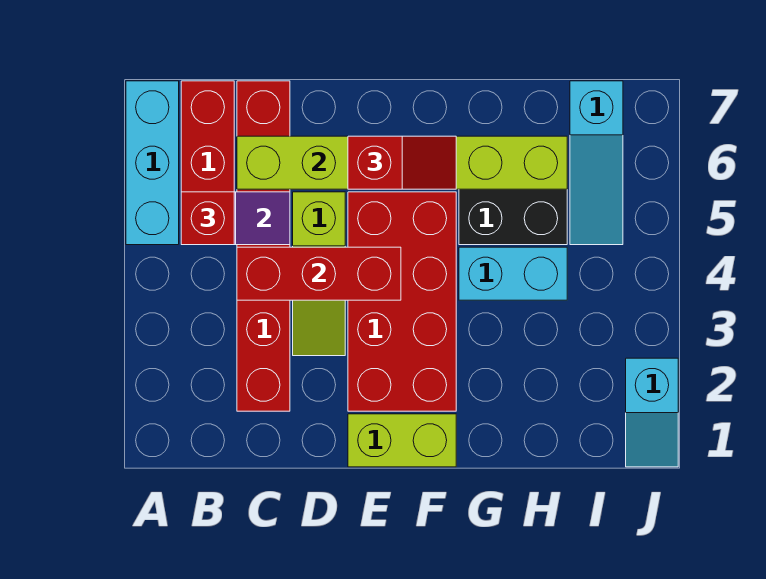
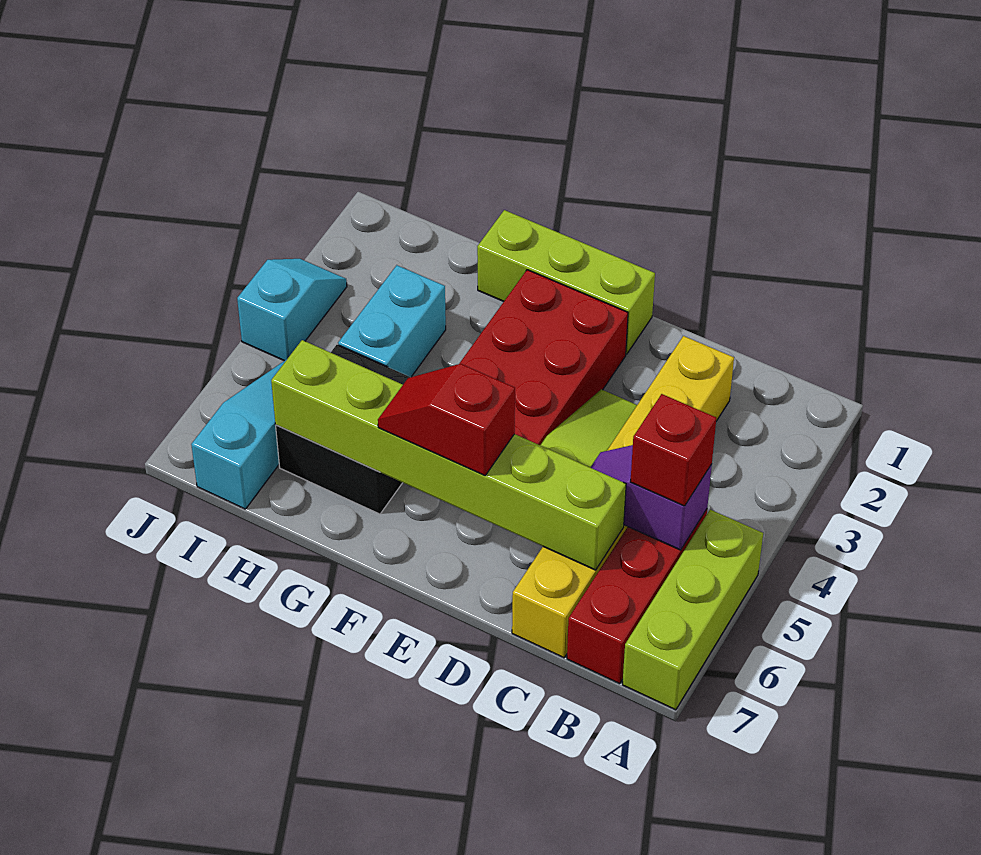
cyan brick A5:A7 level 1 -> lime brick A5:A7 level 1
red brick C2:C7 level 1 -> yellow brick C2:C7 level 1
red brick C4:E4 level 2 -> none
lime brick E1:F1 level 1 -> lime brick E1:G1 level 1
cyan brick G4:H4 level 1 -> cyan brick H3:H4 level 1
cyan slope J1:J2 level 1 top 2 -> cyan slope J3:J4 level 1 top 4

